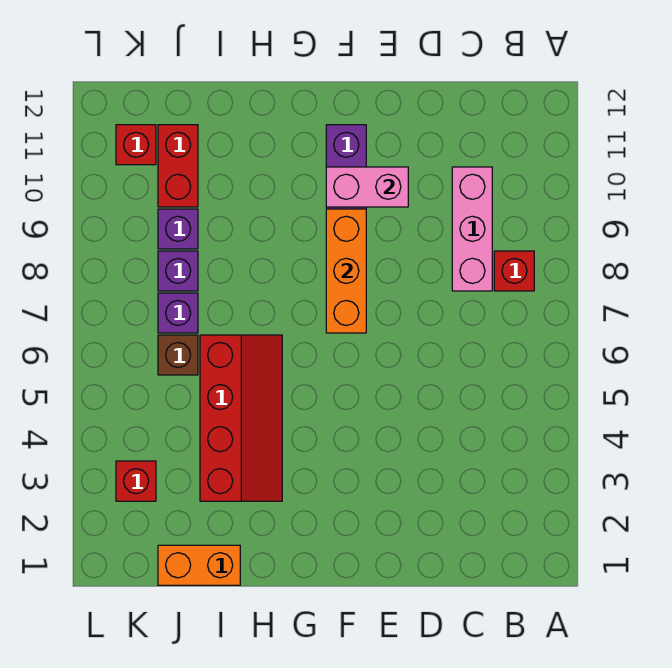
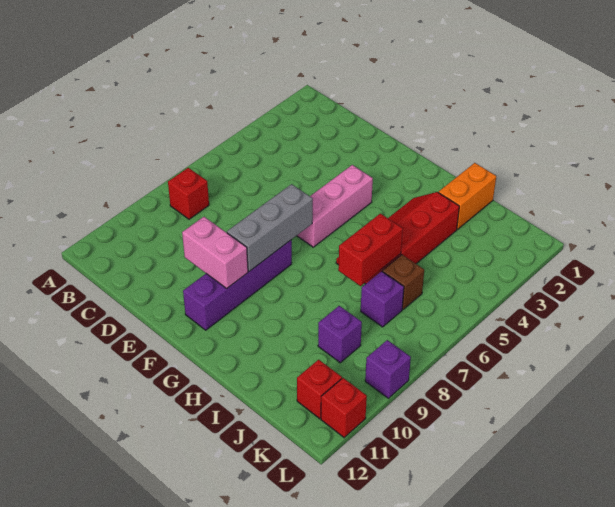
pink brick C8:C10 level 1 -> pink brick F4:F6 level 1
orange brick F7:F9 level 2 -> grey brick F7:F9 level 2
orange brick I1:J1 level 1 -> orange brick I1:I2 level 1
purple brick J8 level 1 -> purple brick L9 level 1
red brick J10:J11 level 1 -> red brick I6:I7 level 2
red brick K3 level 1 -> red brick L11 level 1

